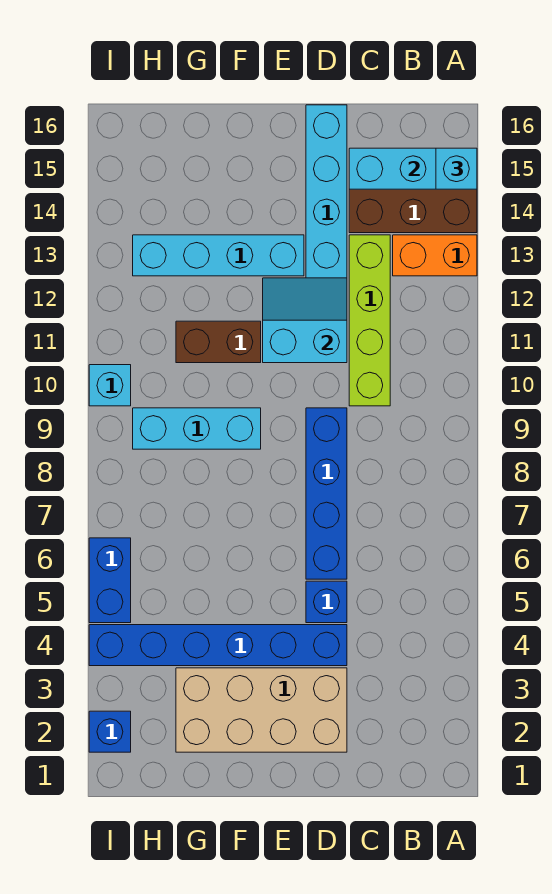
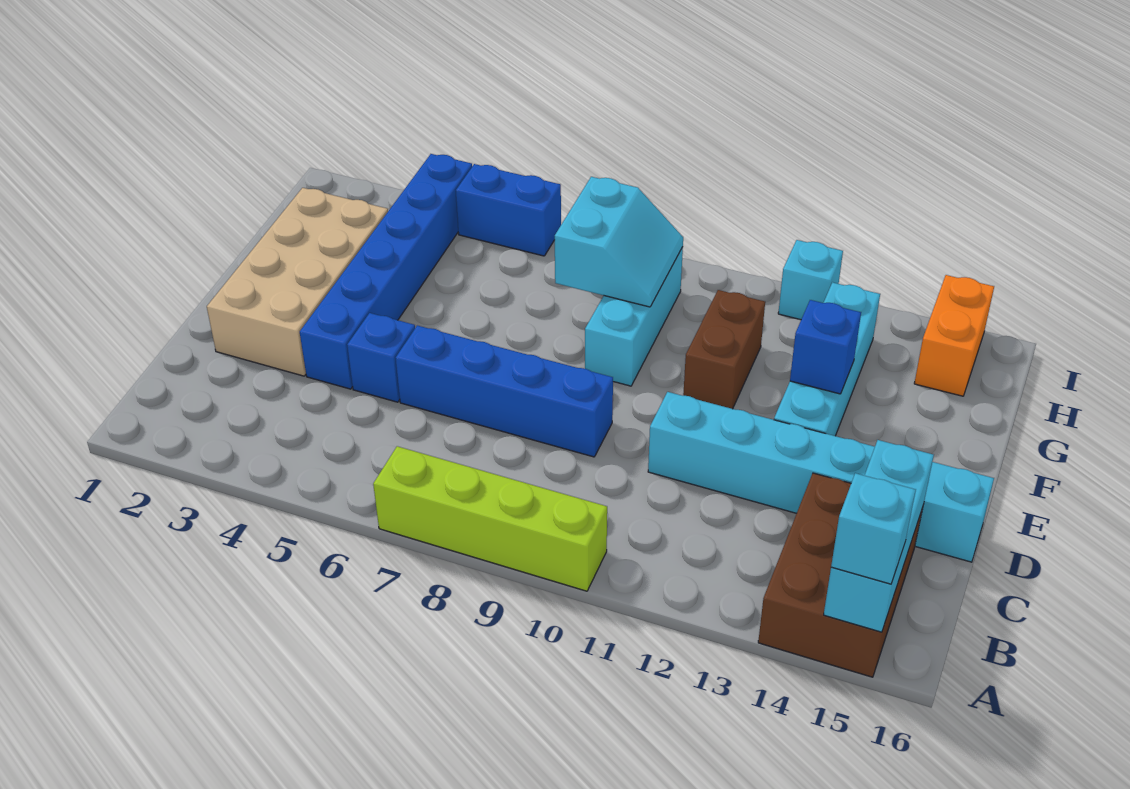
orange brick A13:B13 level 1 -> orange brick H15:I15 level 1
lime brick C10:C13 level 1 -> lime brick A7:A10 level 1
cyan slope D11:E12 level 2 top 11 -> cyan slope G8:H9 level 2 top 8
blue brick I2 level 1 -> blue brick F13 level 2
cyan brick I10 level 1 -> cyan brick I12 level 1

